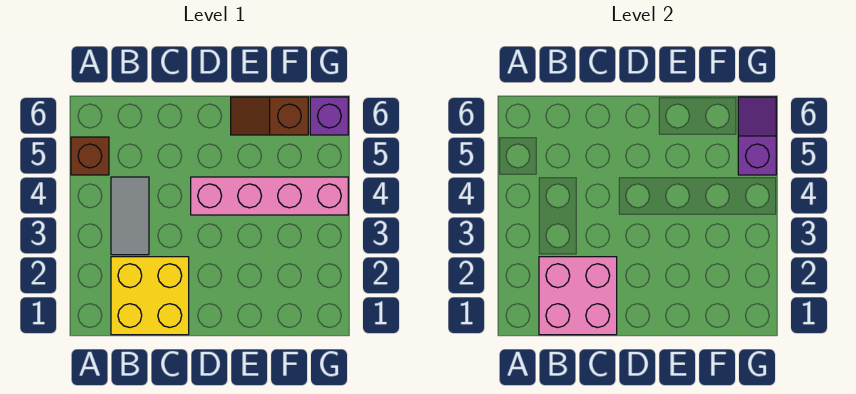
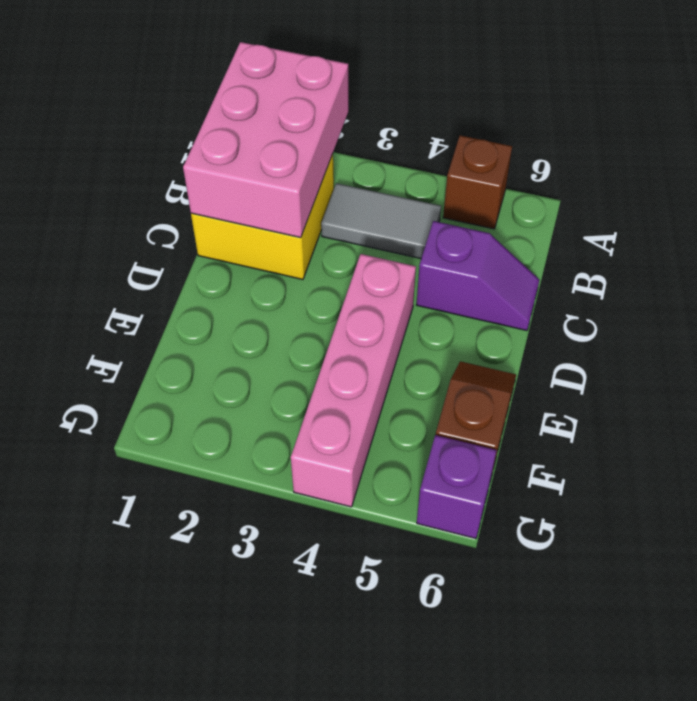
pink brick B1:C2 level 2 -> pink brick A1:C2 level 2
purple slope G5:G6 level 2 top 5 -> purple slope C5:C6 level 1 top 5

